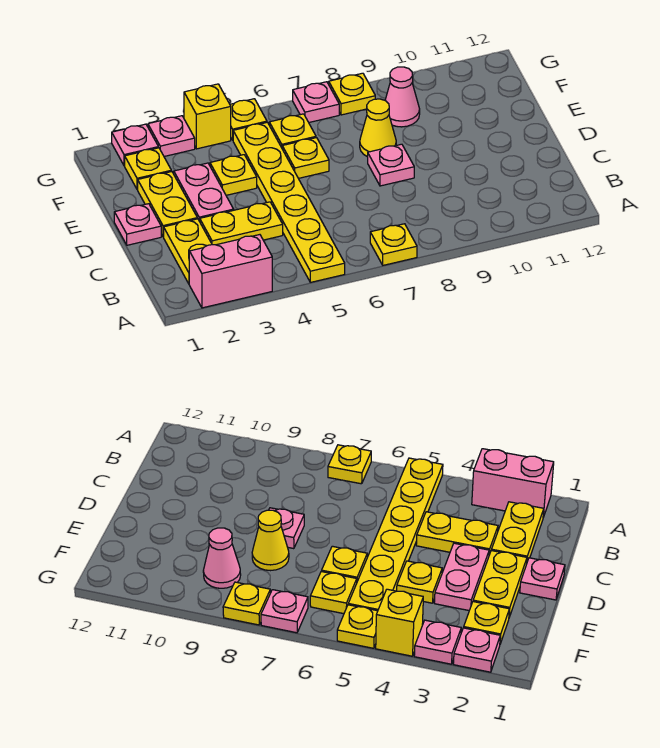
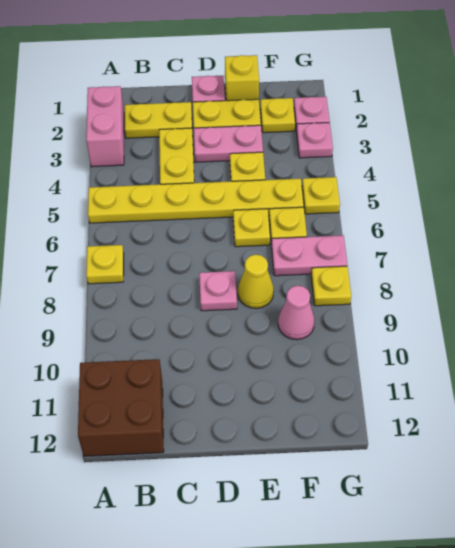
none -> brown brick A11:B12 level 1
yellow brick G4 level 1 -> yellow brick E1 level 1
pink plate G7 level 1 -> pink plate F7:G7 level 1

